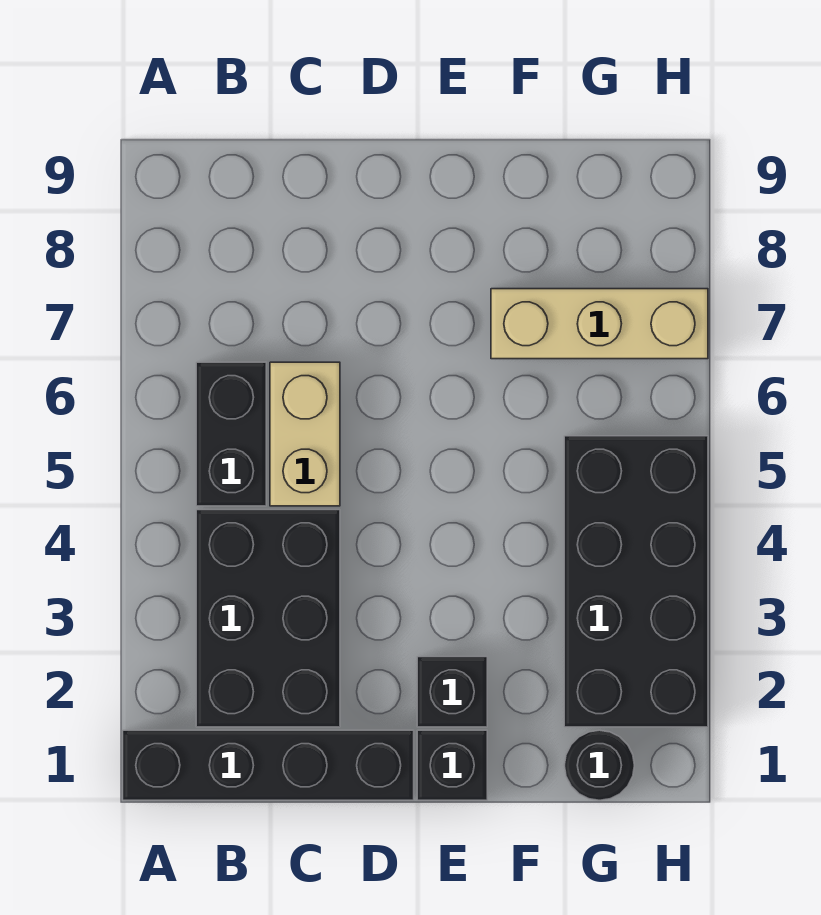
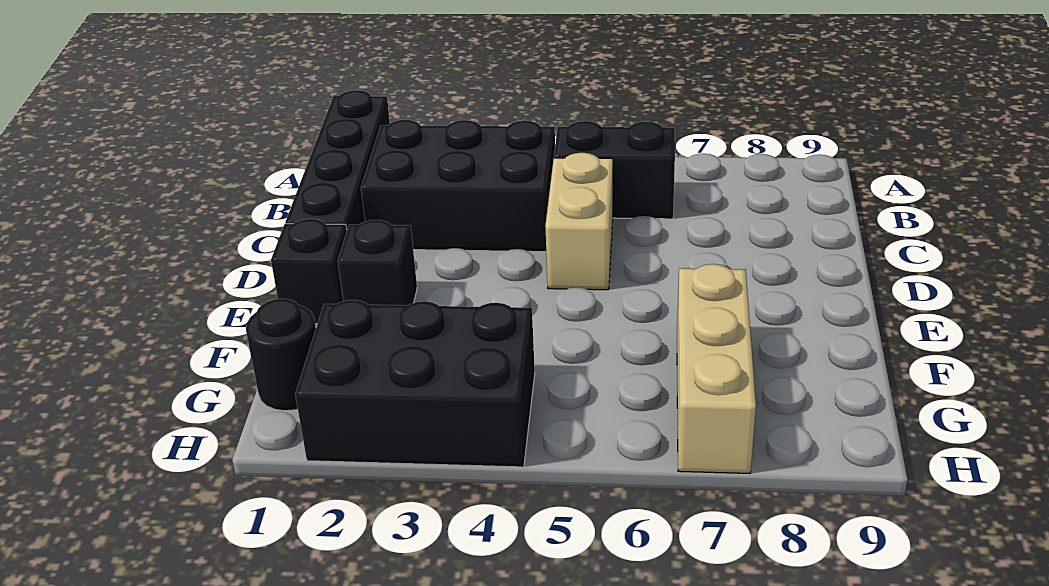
tan brick C5:C6 level 1 -> tan brick C5:D5 level 1
black brick G2:H5 level 1 -> black brick G2:H4 level 1

